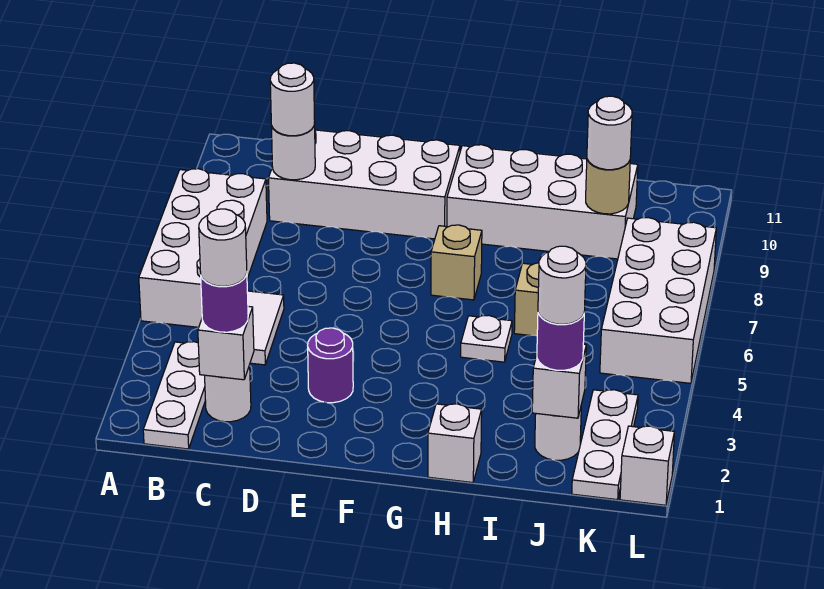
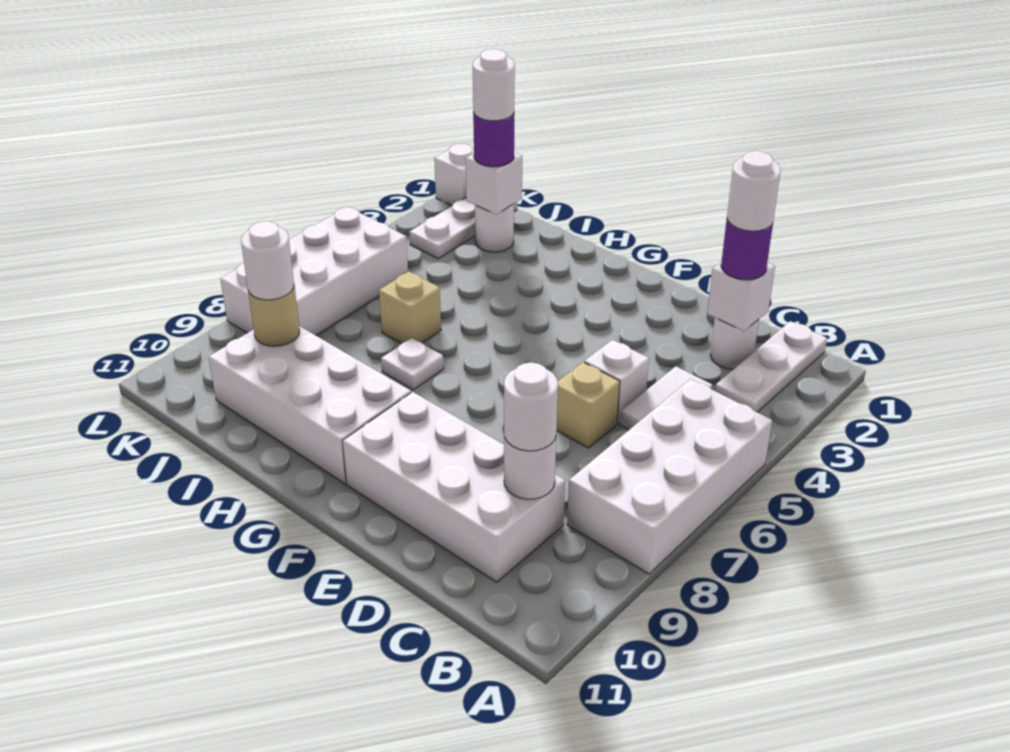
purple round brick E3 level 1 -> none
tan brick G7 level 1 -> tan brick D6 level 1
white brick H1 level 1 -> white brick D5 level 1
white plate H5 level 1 -> white plate H7 level 1

